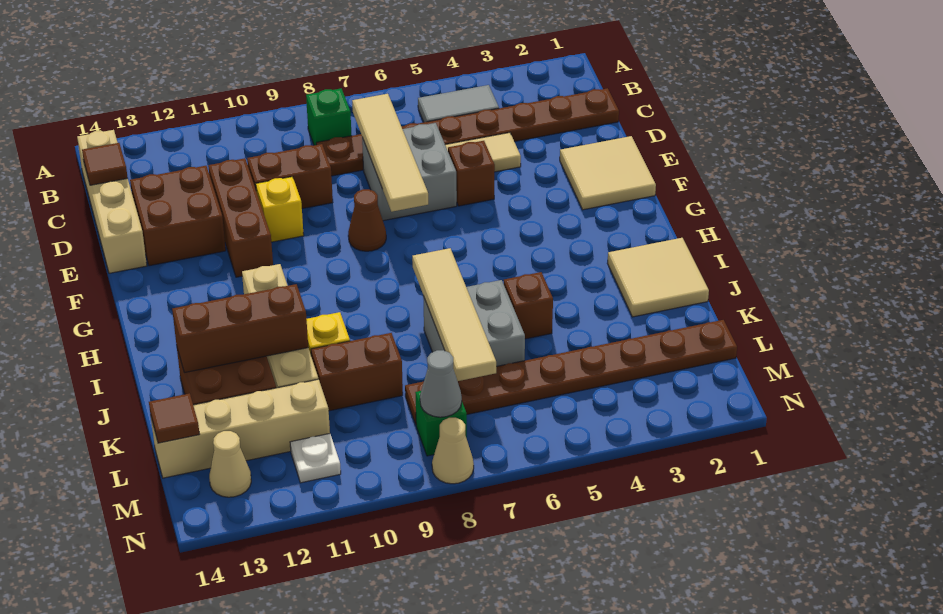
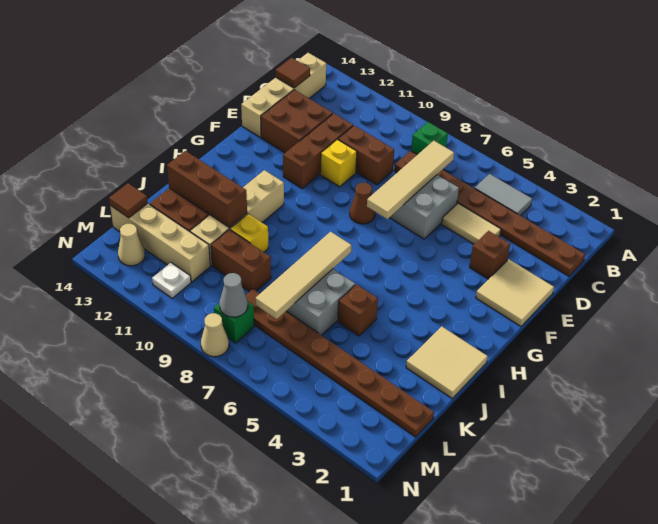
brown brick E5 level 1 -> brown brick E3 level 1

